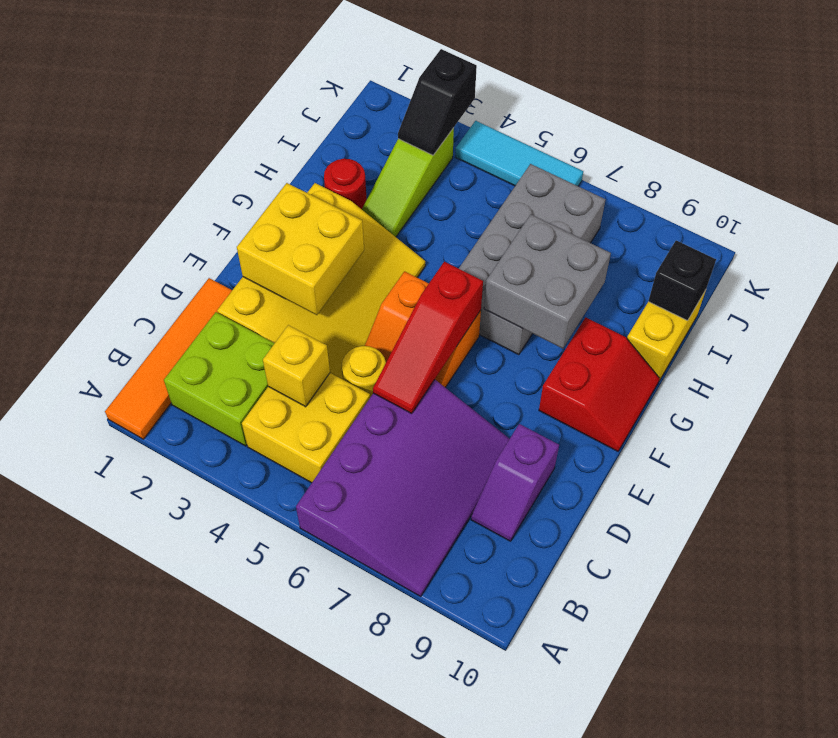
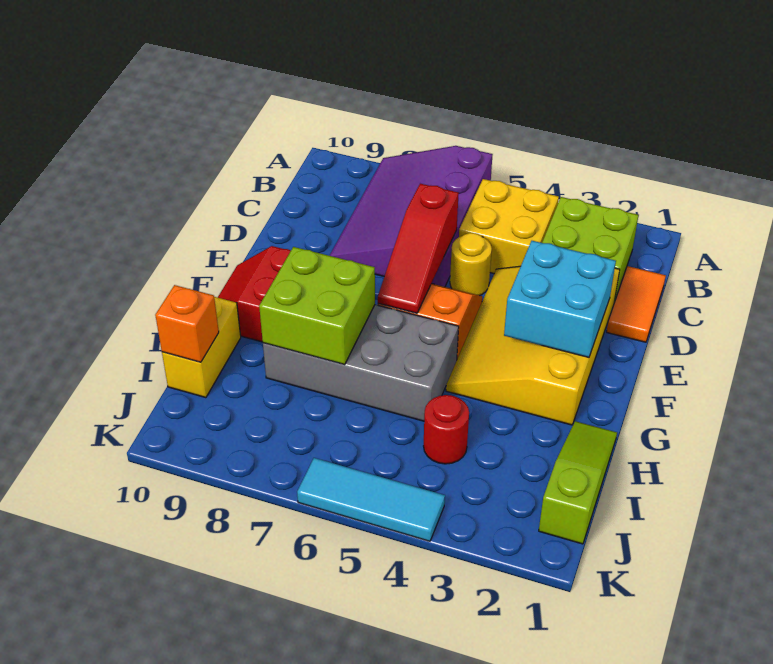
orange tile A1:D1 level 1 -> orange tile C1:D1 level 1
yellow brick C4 level 2 -> none
purple slope C9:D9 level 1 top D -> none
red slope D6:F6 level 2 top F -> red slope D6:F6 level 2 top D
yellow brick E2:F3 level 2 -> cyan brick E2:F3 level 2
grey brick G6:J7 level 1 -> grey brick G5:H8 level 1
grey brick G7:H8 level 2 -> lime brick G7:H8 level 2
red round brick H2 level 1 -> red round brick I4 level 1
lime slope H3:J3 level 1 top J -> lime slope H1:J1 level 1 top J
black brick I10 level 2 -> orange brick I10 level 2
black slope J3:K3 level 2 top K -> none

